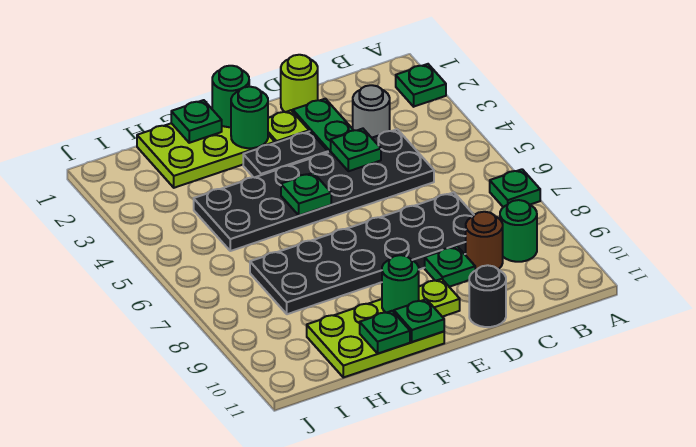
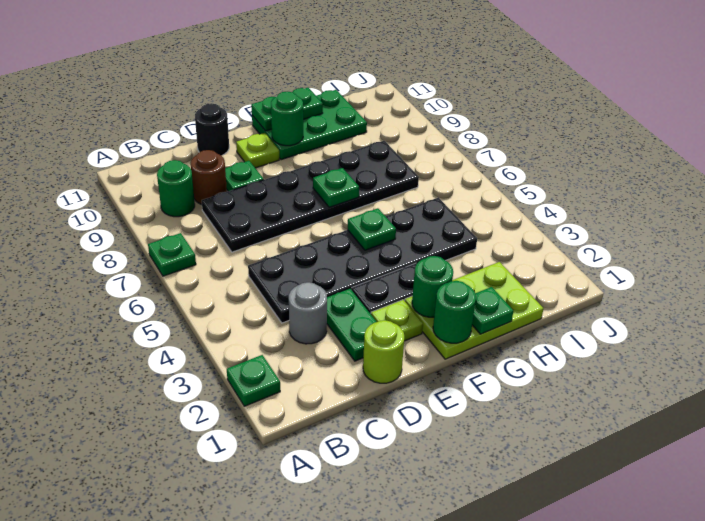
green plate D4 level 2 -> green plate F7 level 2
lime plate F10:H11 level 1 -> green plate F10:H11 level 1

